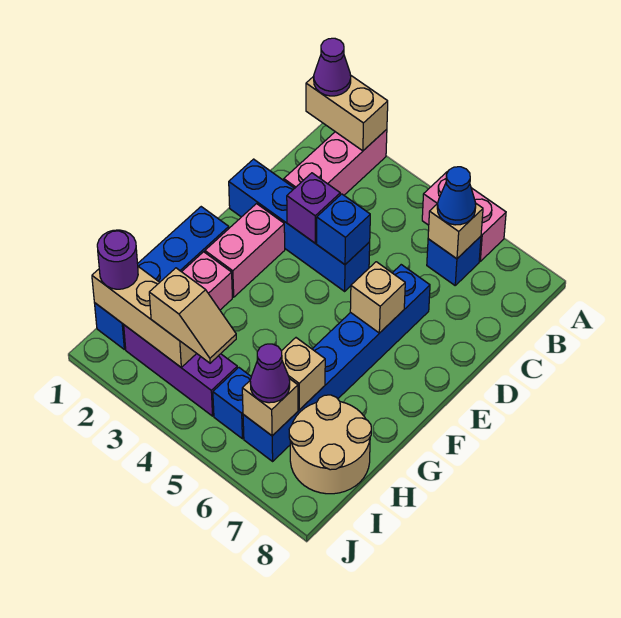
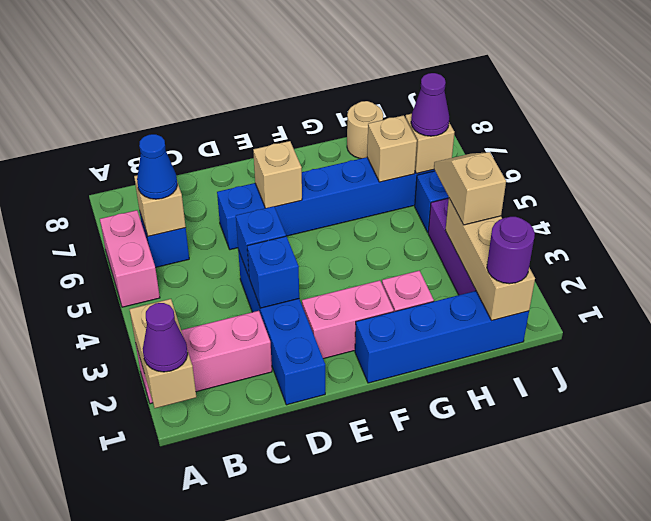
purple brick D3 level 2 -> blue brick D3 level 2
tan round brick H7:I8 level 1 -> tan round brick H8 level 1

